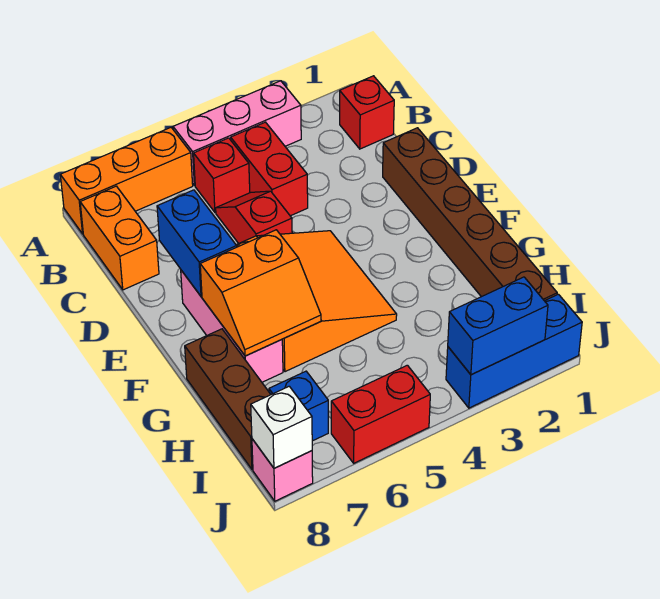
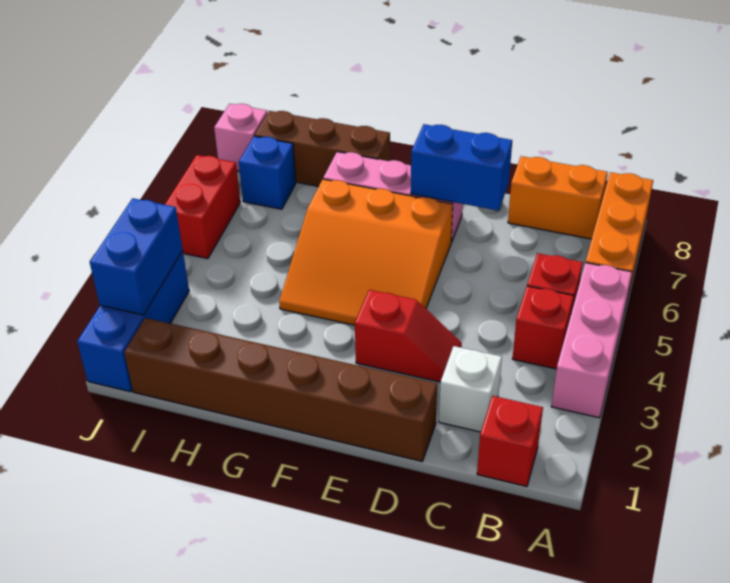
red brick B4:C4 level 1 -> red brick B4 level 1
red slope C5:D5 level 1 top D -> red slope D3:E3 level 1 top E
orange slope F6:G7 level 2 top F -> none
white brick J8 level 2 -> white brick C2 level 1

